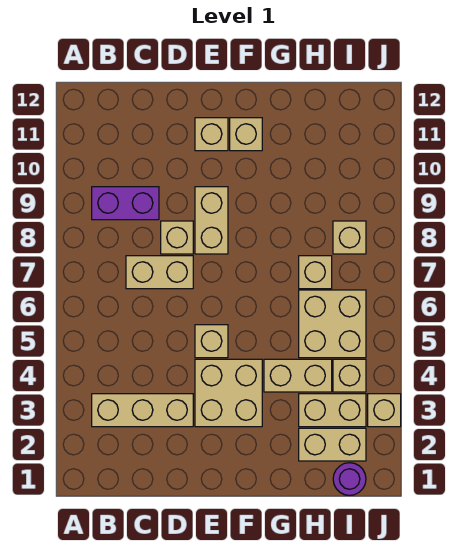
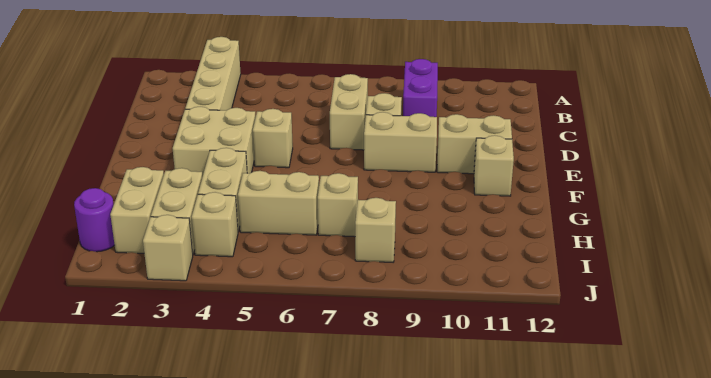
tan brick B3:D3 level 1 -> tan brick A3:D3 level 1
tan brick E11 level 1 -> tan brick E10:E11 level 1
tan brick H5:I6 level 1 -> tan brick H5:H6 level 1

